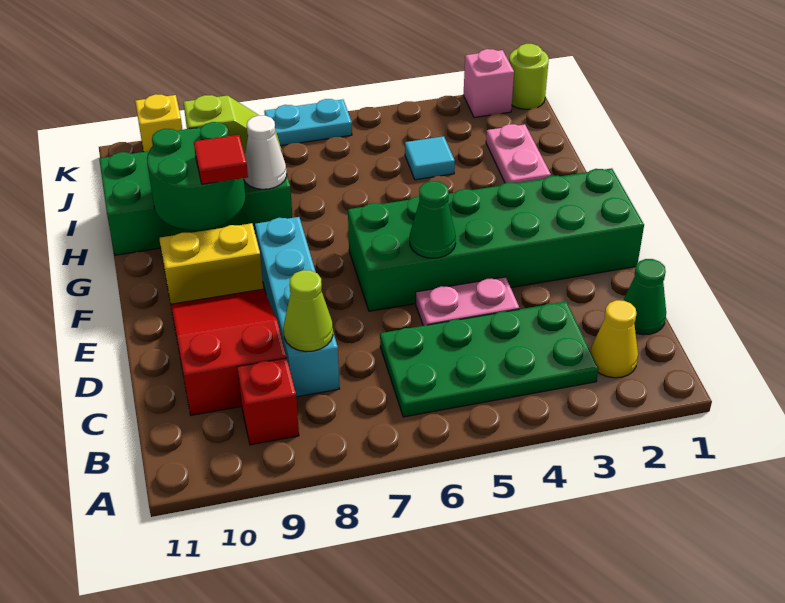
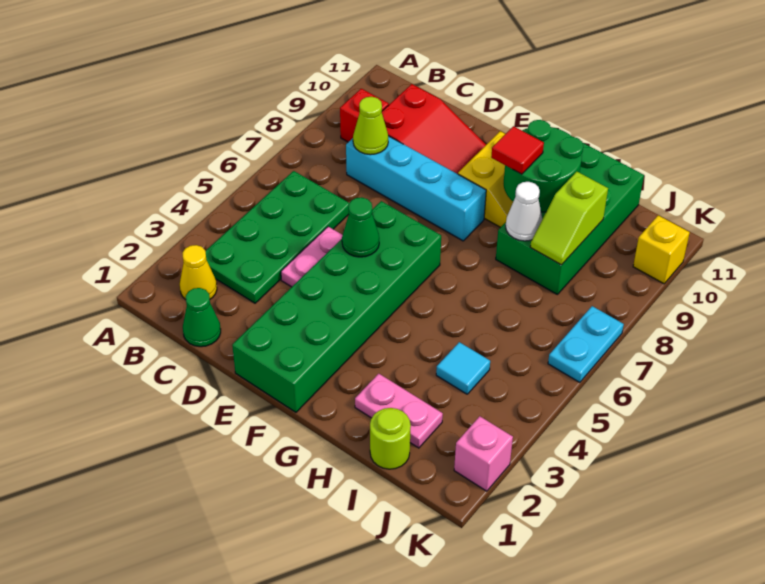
lime round brick K1 level 1 -> lime round brick I1 level 1

